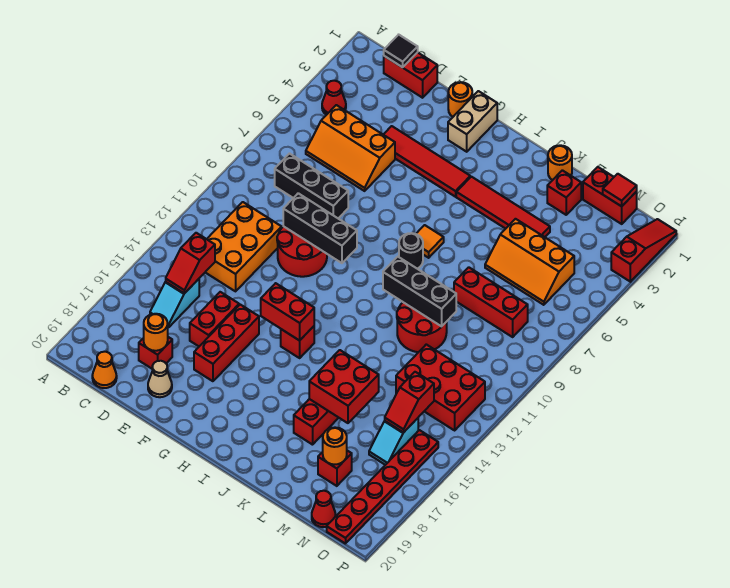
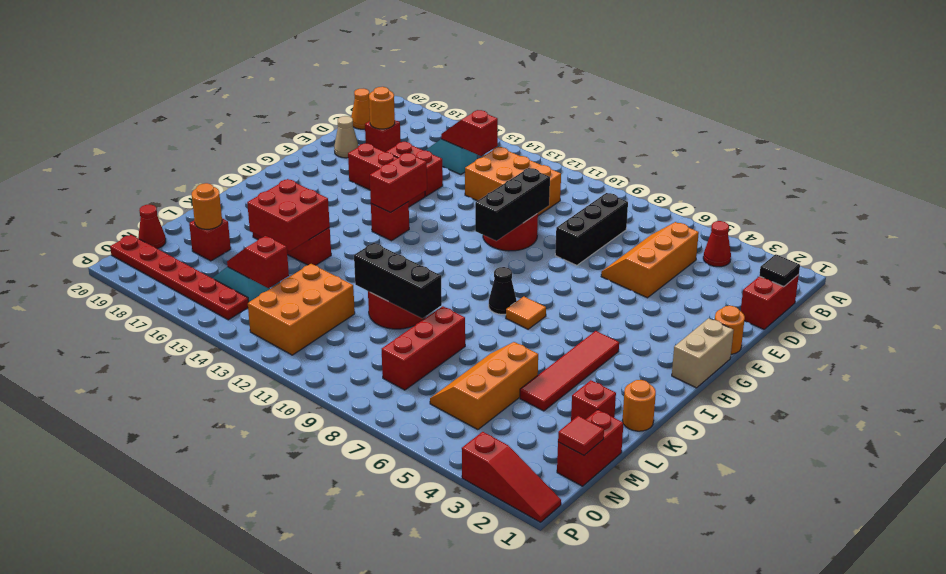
red tile E4:H4 level 1 -> none
tan brick G1:G2 level 1 -> tan brick G1:H1 level 1
black round brick I8 level 1 -> black cone I8 level 1
black brick J10:L10 level 2 -> black brick L9:L11 level 2
red brick M12:O13 level 1 -> orange brick M12:O13 level 1

